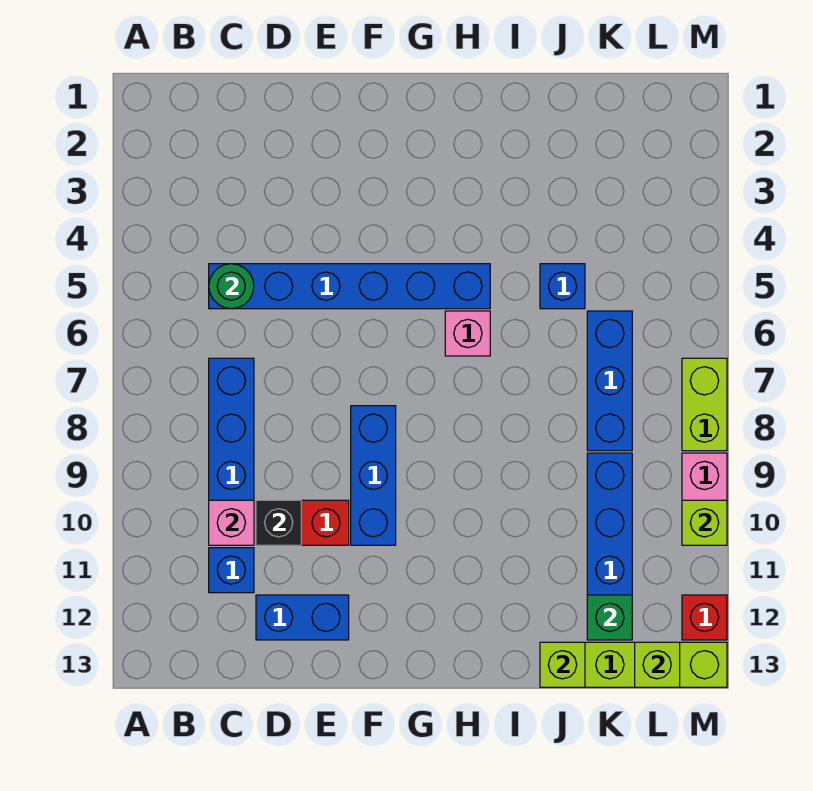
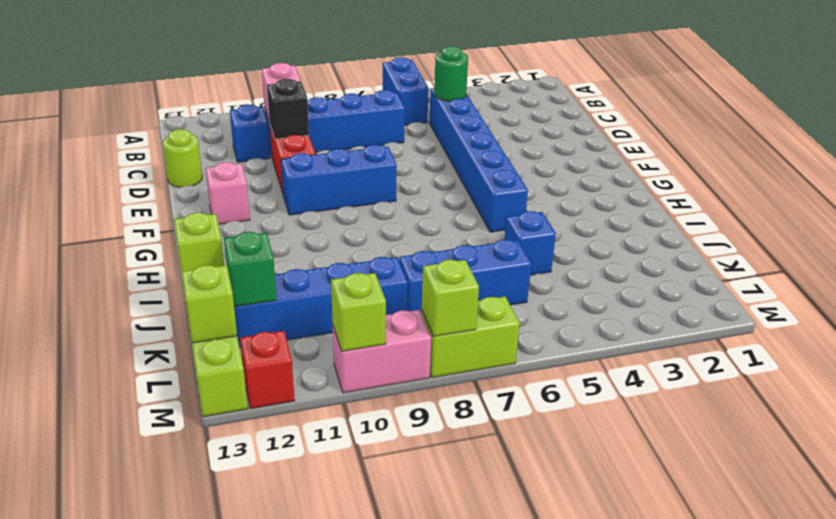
blue brick D12:E12 level 1 -> blue brick A6:B6 level 1
none -> lime round brick D13 level 1
pink brick H6 level 1 -> pink brick F12 level 1
none -> lime brick M8 level 2

